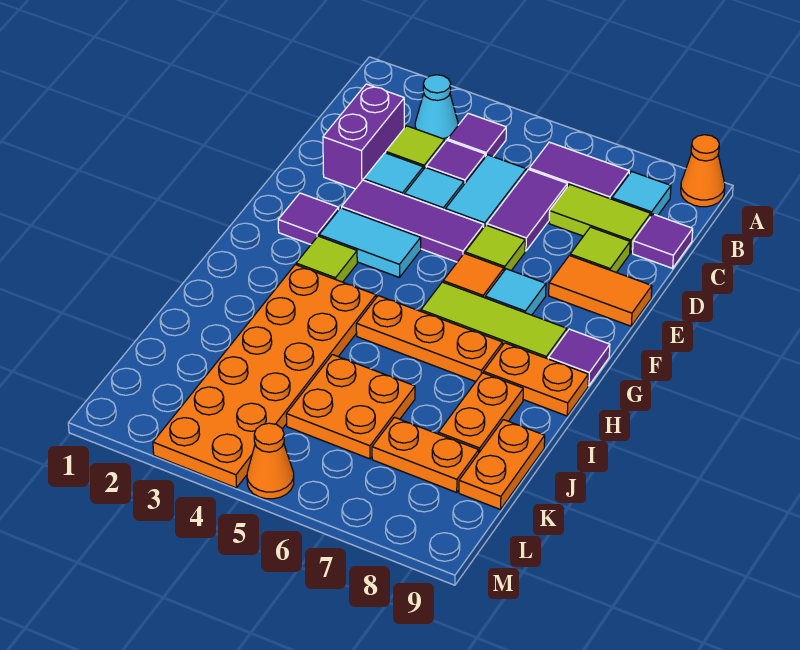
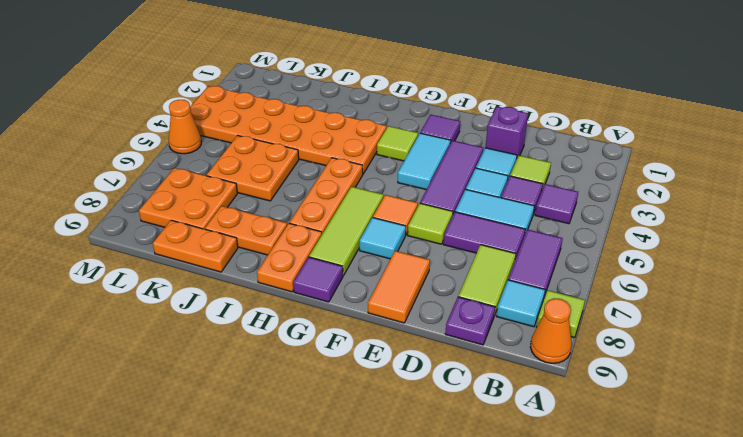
cyan cone B3 level 1 -> none
purple brick C2:D2 level 1 -> purple brick D2 level 1
purple tile C9 level 1 -> purple plate C9 level 1
lime tile D8 level 1 -> lime tile A8 level 1
orange plate K7:K8 level 1 -> orange plate K7:L8 level 1

